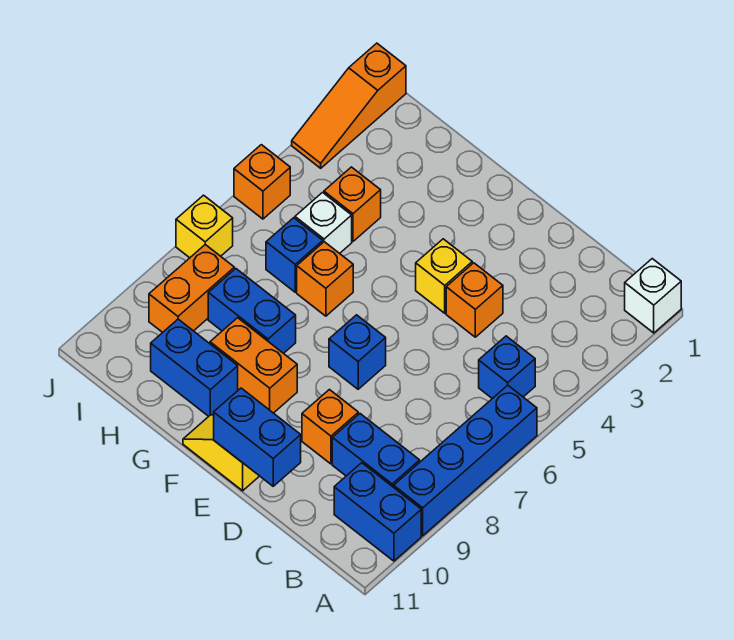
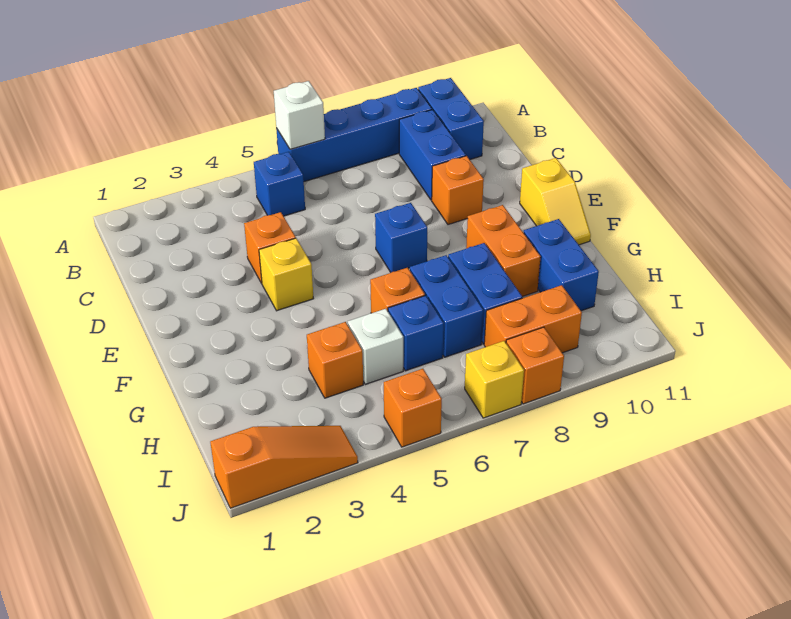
white brick A1 level 1 -> white brick A6 level 2
blue brick D11:E11 level 2 -> blue brick G7:H7 level 1
none -> orange brick J8 level 1

